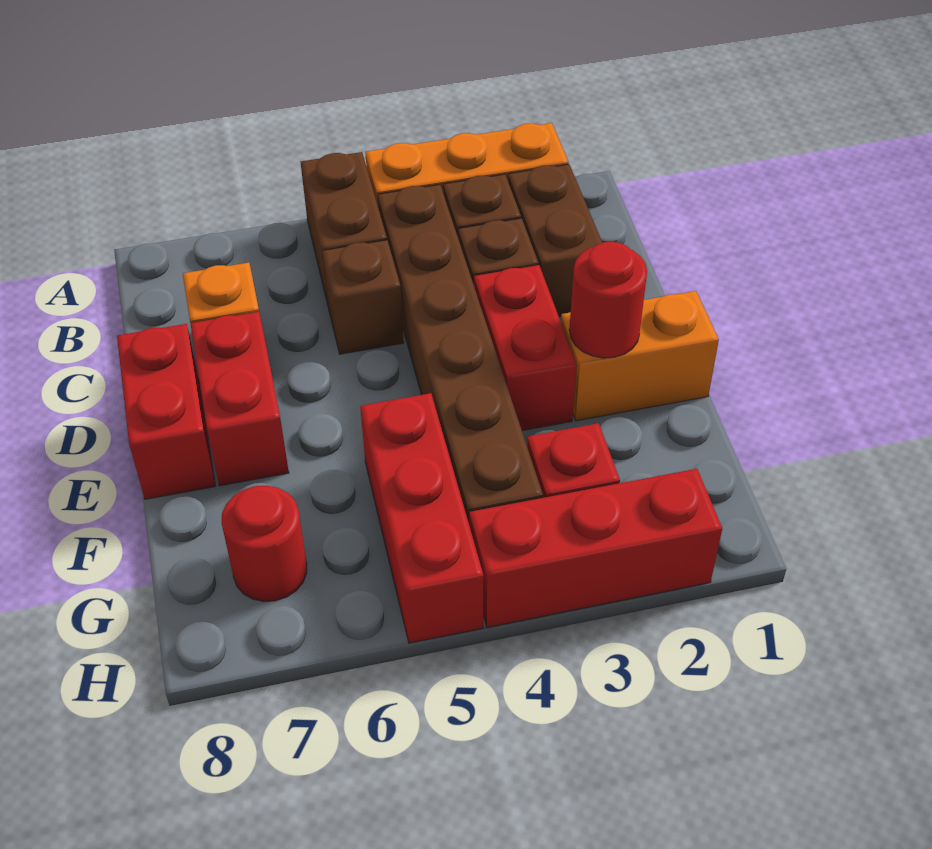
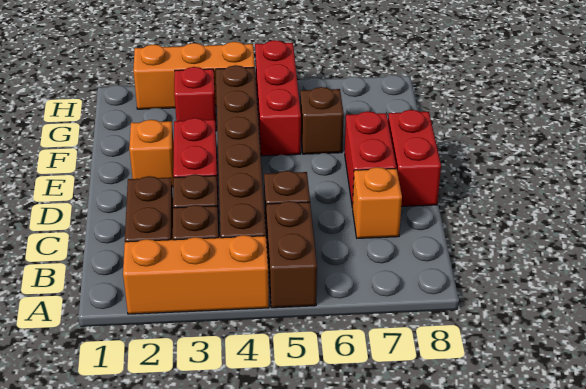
orange brick E1:E2 level 1 -> orange brick E2 level 1
red round brick E2 level 2 -> none
none -> brown brick F6 level 1
red round brick G7 level 1 -> none
red brick H2:H4 level 1 -> orange brick H2:H4 level 1

